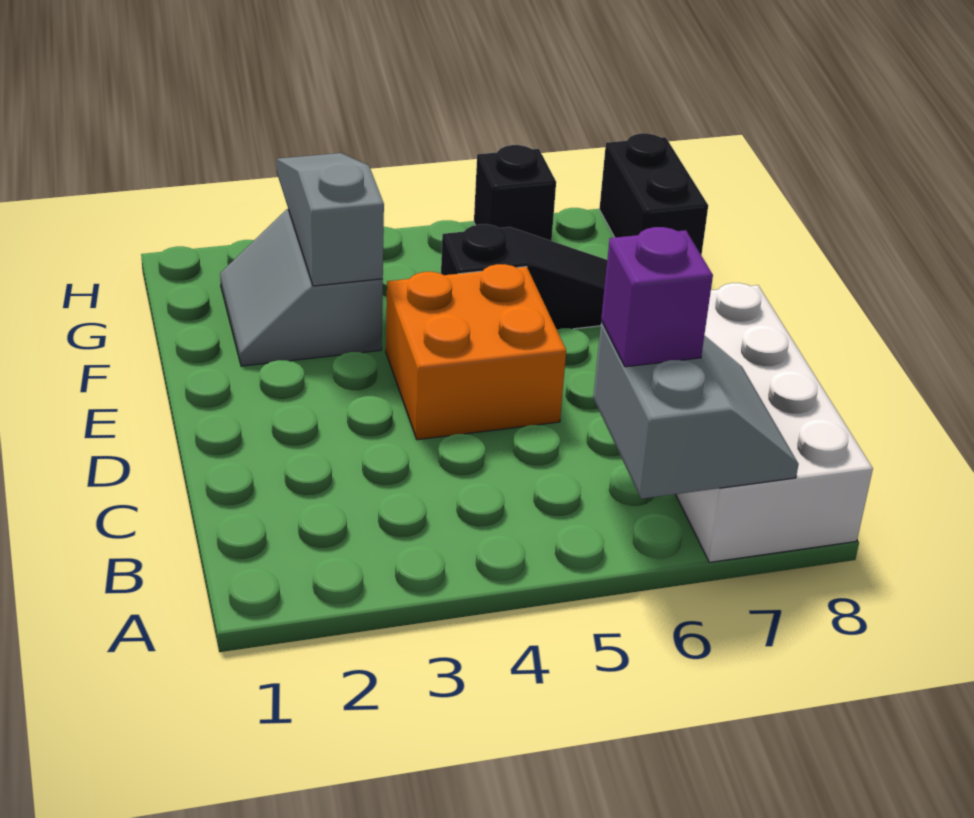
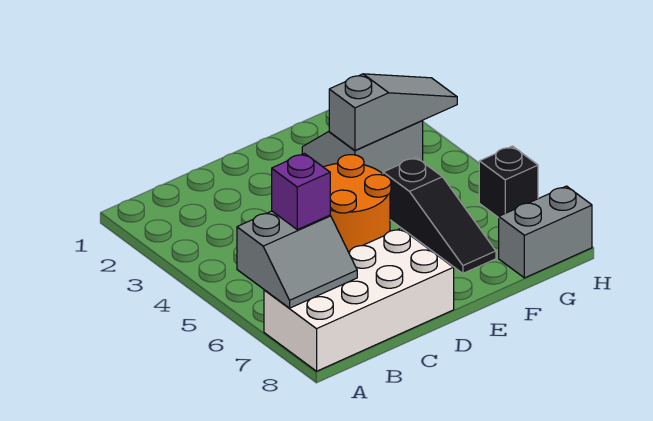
orange brick D4:E5 level 1 -> orange round brick D4:E5 level 1
black brick G8:H8 level 1 -> grey brick G8:H8 level 1

